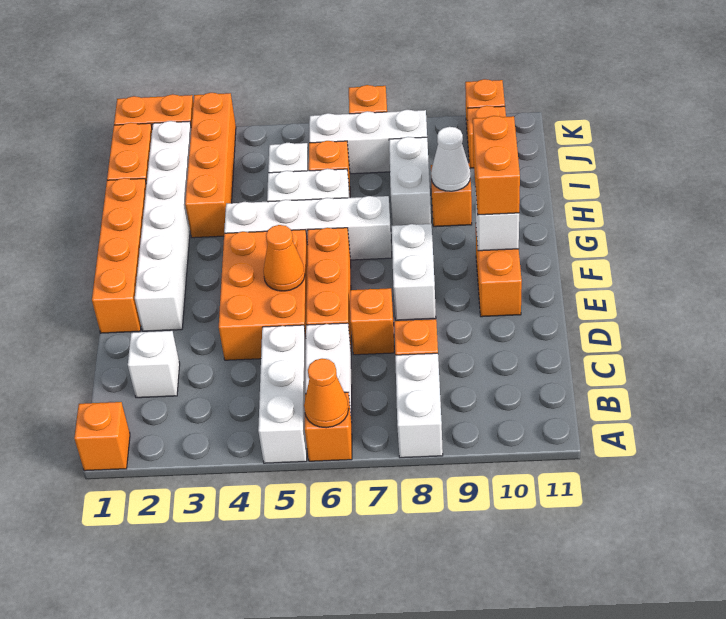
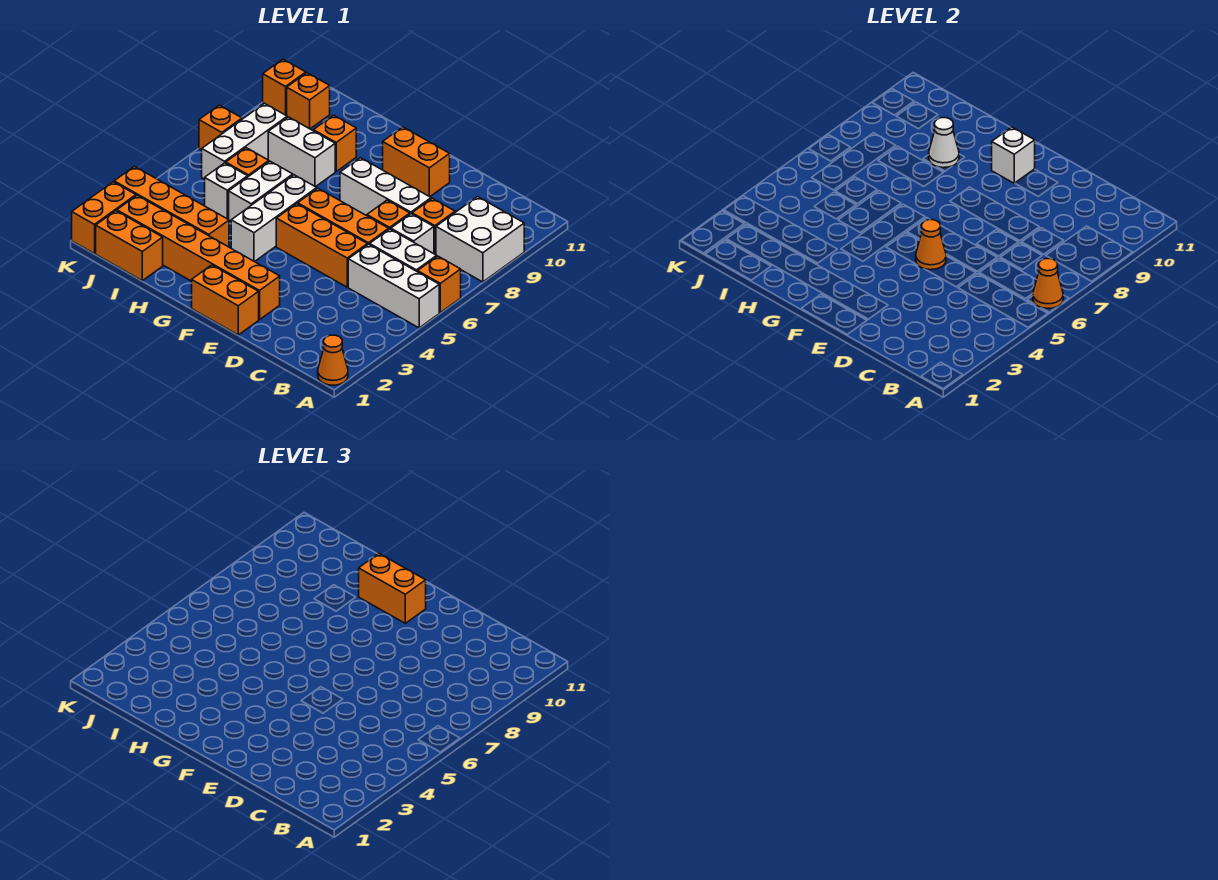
orange brick A1 level 1 -> orange cone A1 level 1
white brick A8:B8 level 1 -> white brick A8:B9 level 1
white brick C2 level 1 -> white brick C7 level 1
orange brick D4:F5 level 1 -> orange brick D5:F5 level 1
orange brick E1:H1 level 1 -> orange brick E1:F1 level 1
white brick E2:J2 level 1 -> orange brick E2:J2 level 1
white brick E8:F8 level 1 -> white brick D8:F8 level 1
white brick G4:G7 level 1 -> white brick G4:G6 level 1

